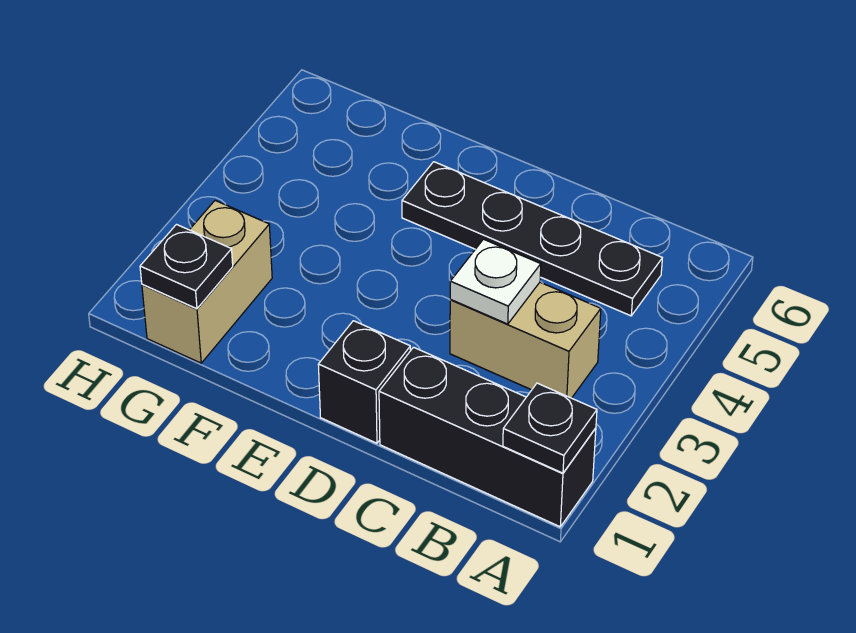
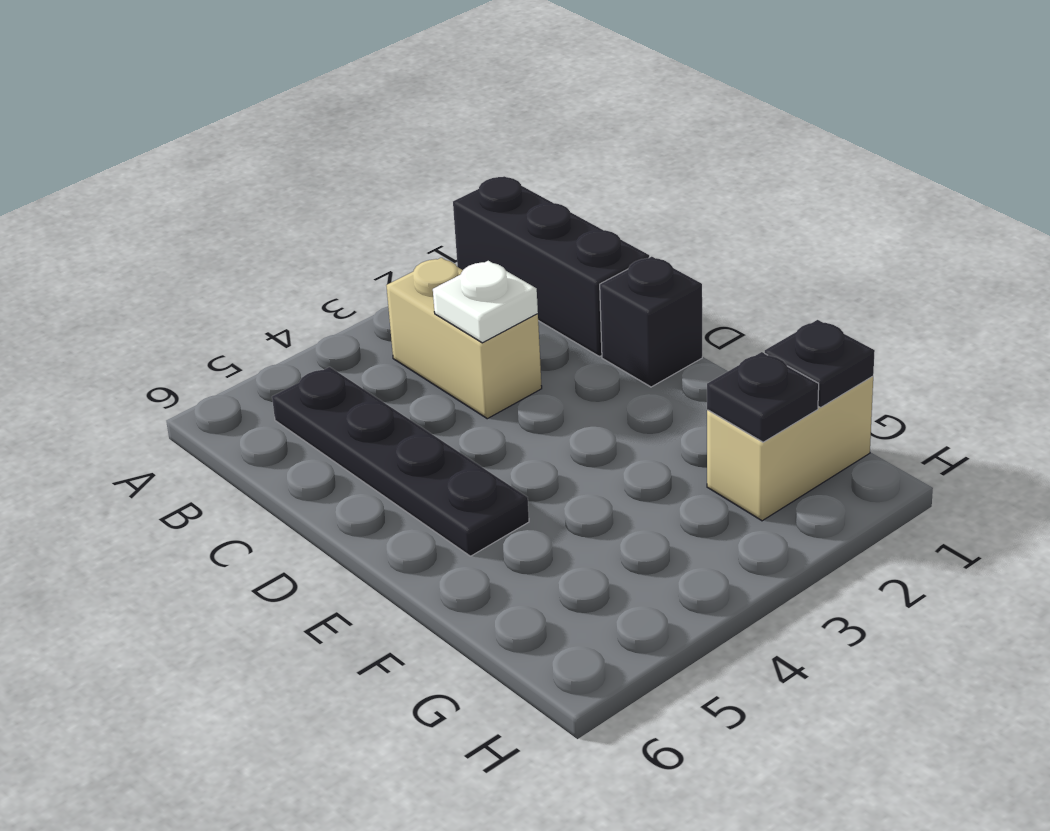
black plate A1 level 2 -> black plate G2 level 2

